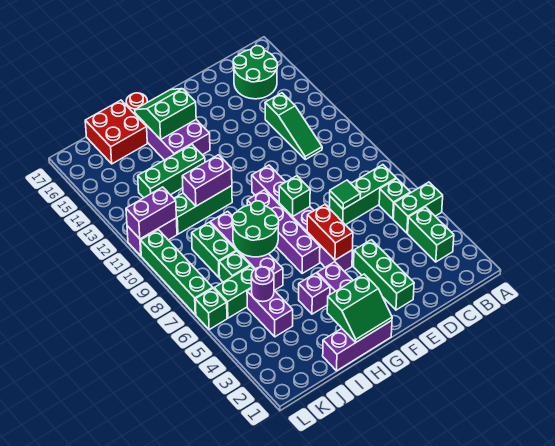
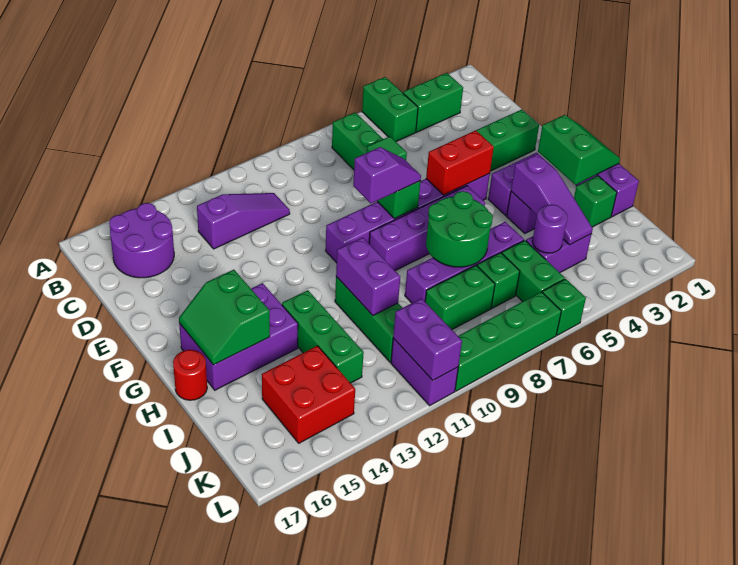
green brick B6 level 1 -> green brick I2 level 1
green round brick B15:C16 level 1 -> purple round brick B15:C16 level 1
green slope C11:C13 level 1 top 13 -> purple slope C11:C13 level 1 top 13
none -> purple slope F8:F9 level 3 top 9
none -> purple slope H4:J4 level 2 top H
red brick I16:J17 level 1 -> red brick J14:K15 level 1

